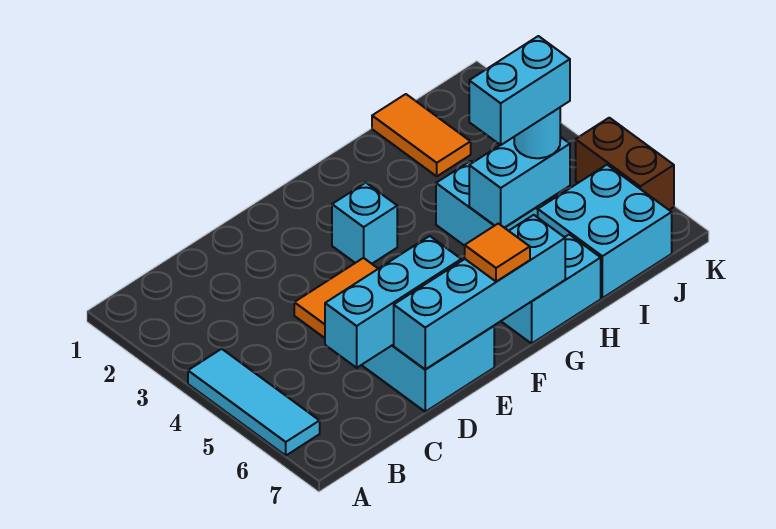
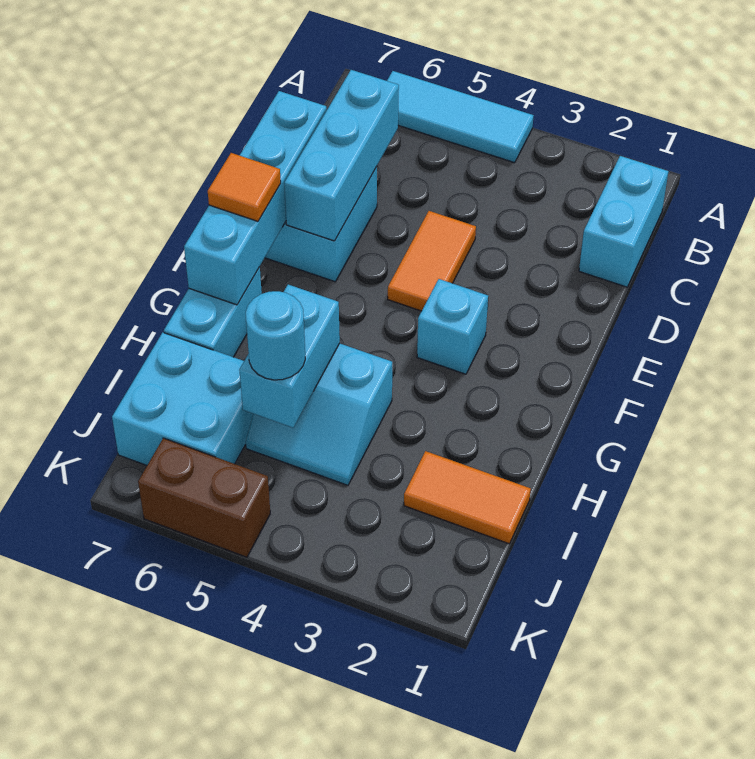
cyan brick H5:I5 level 4 -> cyan brick B1:C1 level 1

